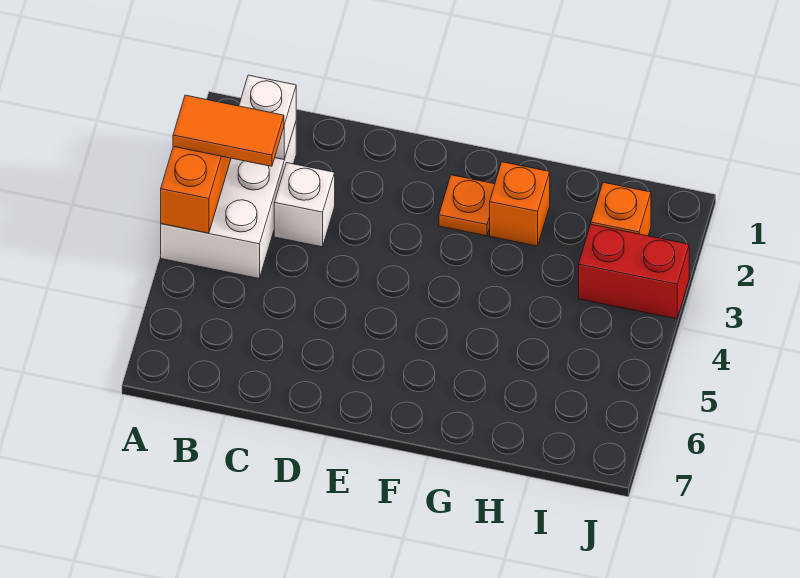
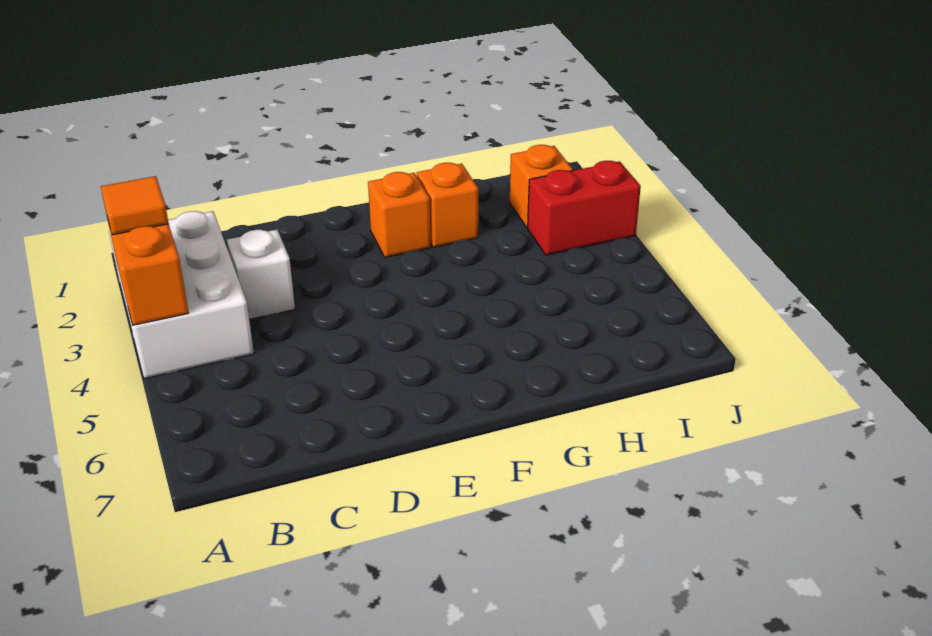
orange tile A3:B3 level 3 -> orange tile A3 level 3
white brick B2 level 2 -> none
orange plate F2 level 1 -> orange brick F2 level 1

